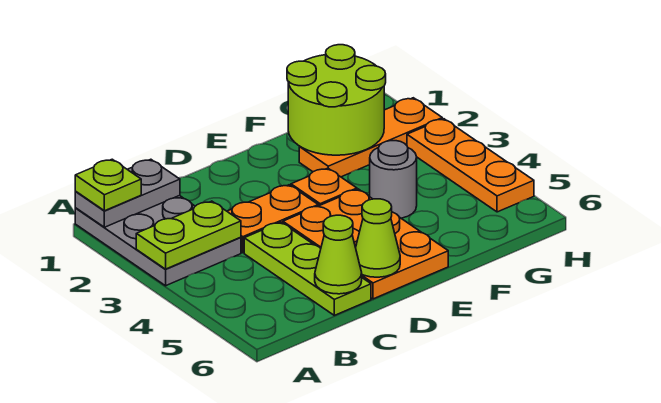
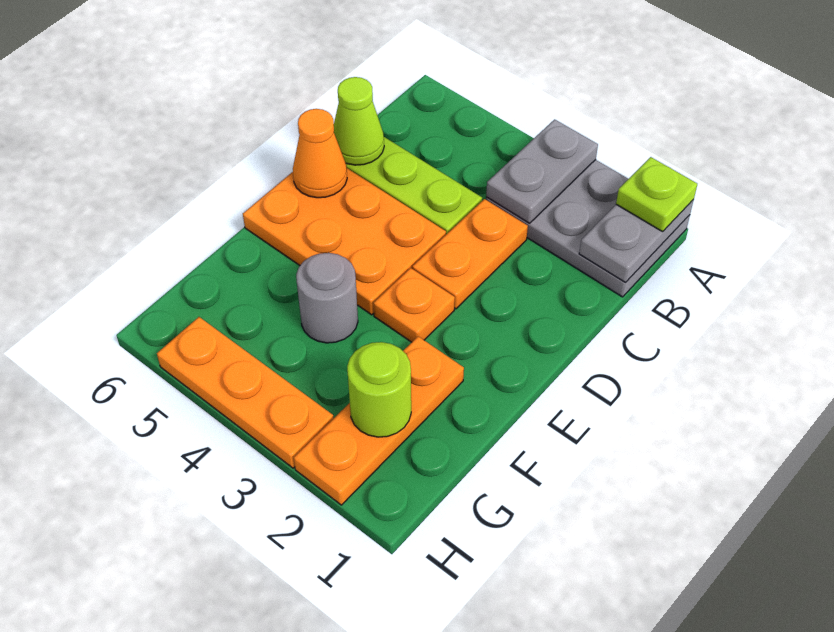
lime plate A3:B3 level 2 -> grey plate A3:B3 level 2
lime cone D6 level 2 -> orange cone D6 level 2
lime round brick F1:G2 level 2 -> lime round brick G2 level 2

